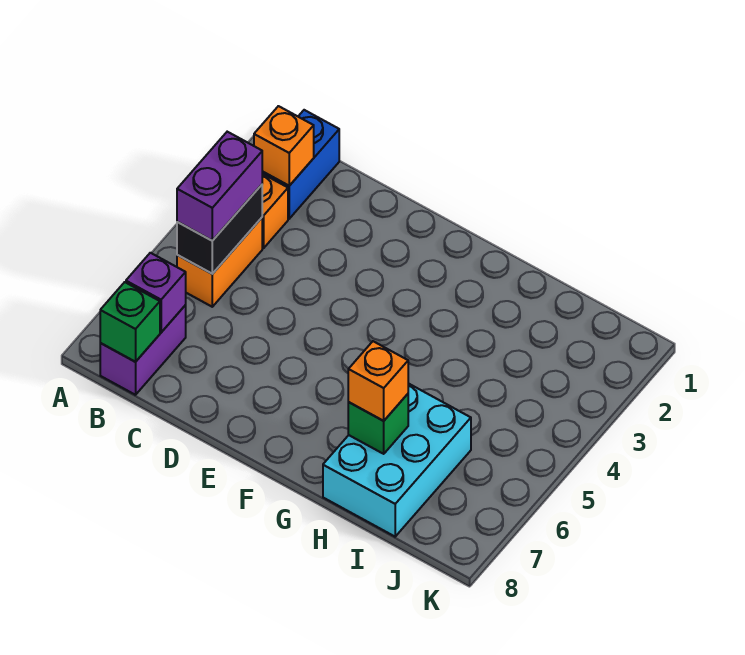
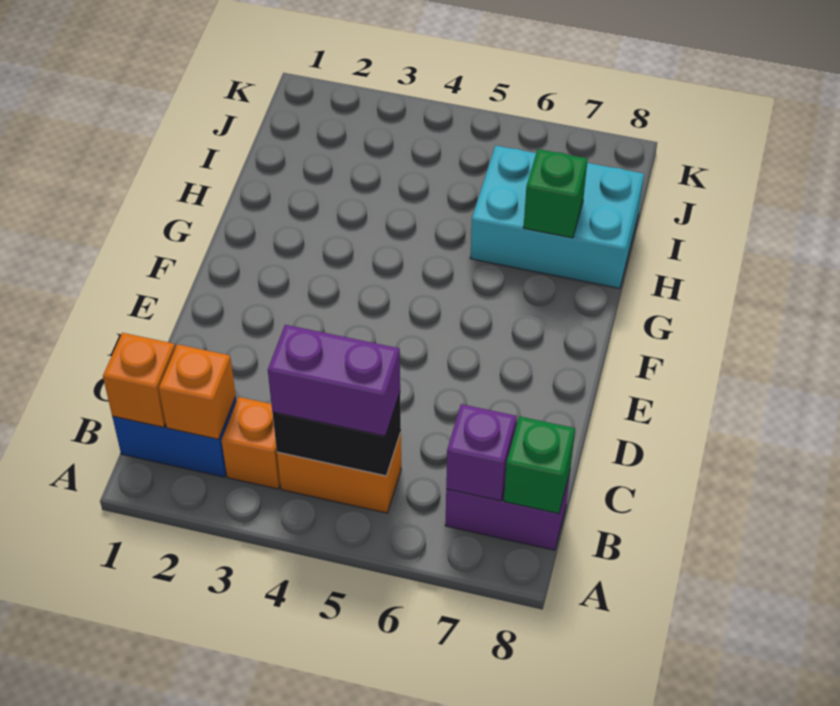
orange brick H7 level 3 -> orange brick B1 level 2

